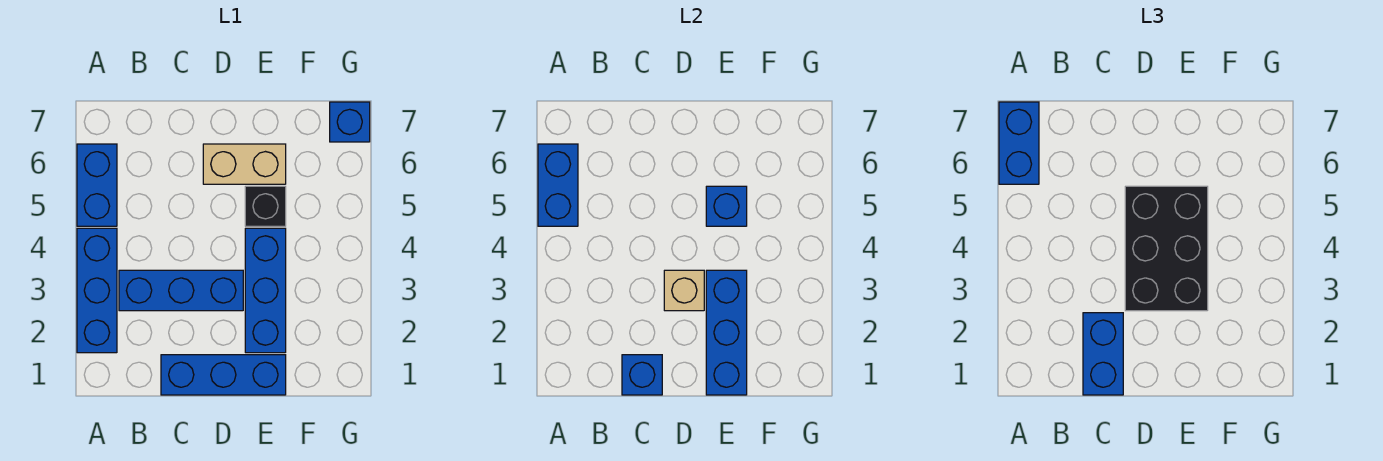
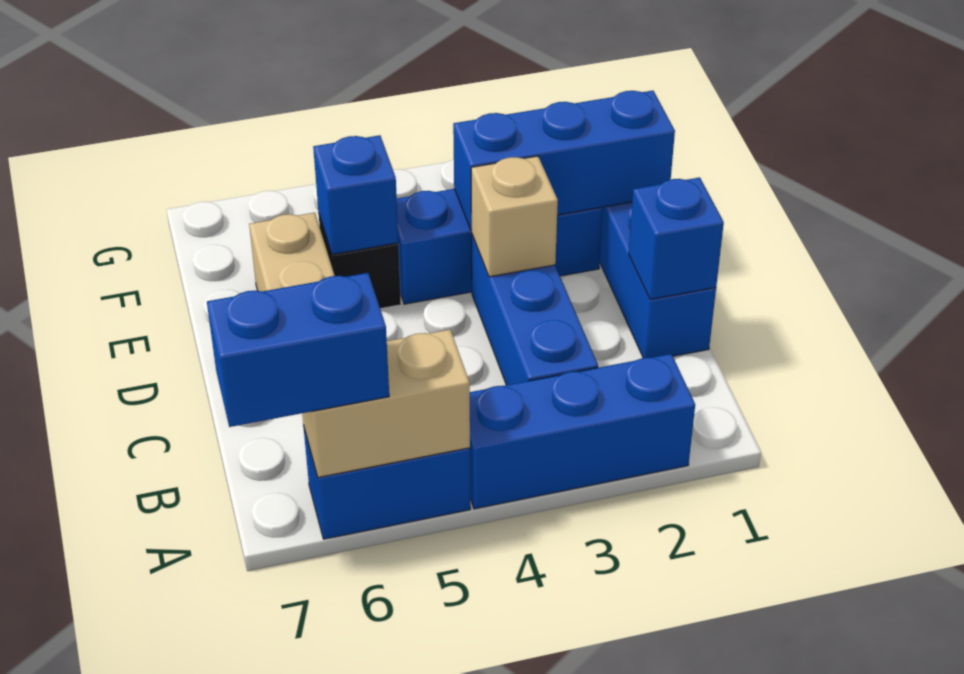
blue brick A5:A6 level 2 -> tan brick A5:A6 level 2
blue brick C1:C2 level 3 -> none
black brick D3:E5 level 3 -> none
blue brick G7 level 1 -> none

